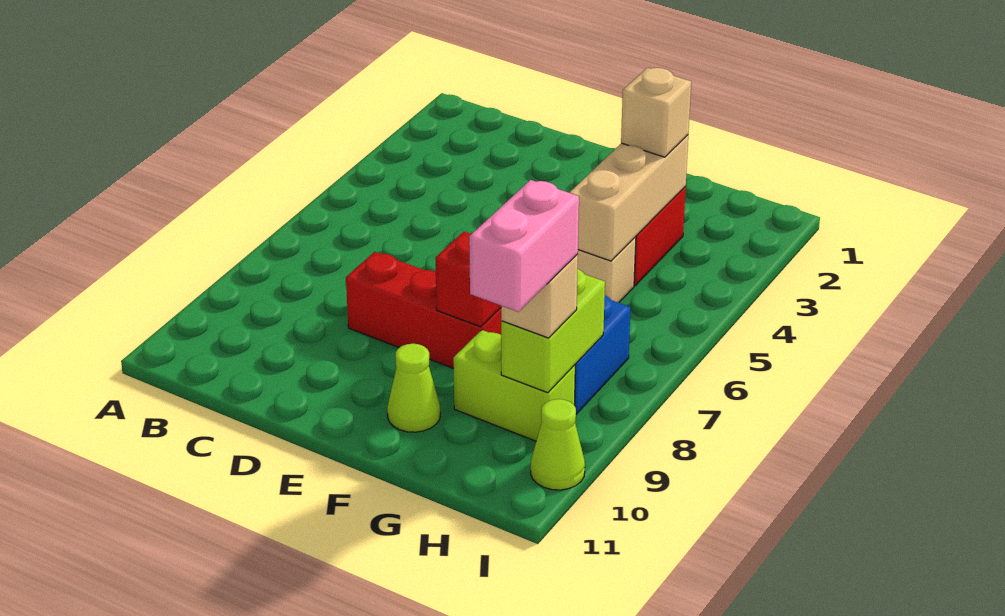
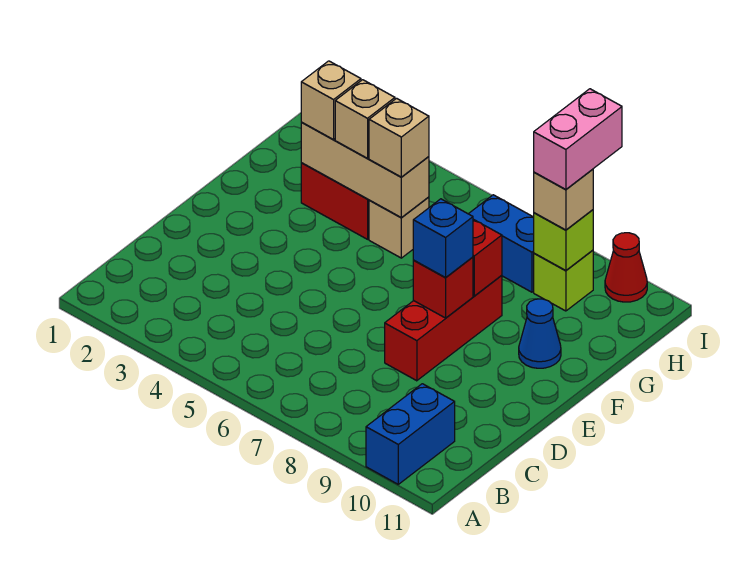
none -> blue brick A10:B10 level 1
none -> red brick E8 level 2
none -> blue brick E8 level 3
lime cone F10 level 1 -> blue cone F10 level 1
none -> tan brick G4 level 3
none -> tan brick G5 level 3
lime brick G9:H9 level 1 -> lime brick H9 level 1
lime brick H8:H9 level 2 -> lime brick H9 level 2
pink brick H9:H10 level 4 -> pink brick H9:I9 level 4
lime cone I10 level 1 -> red cone I10 level 1

